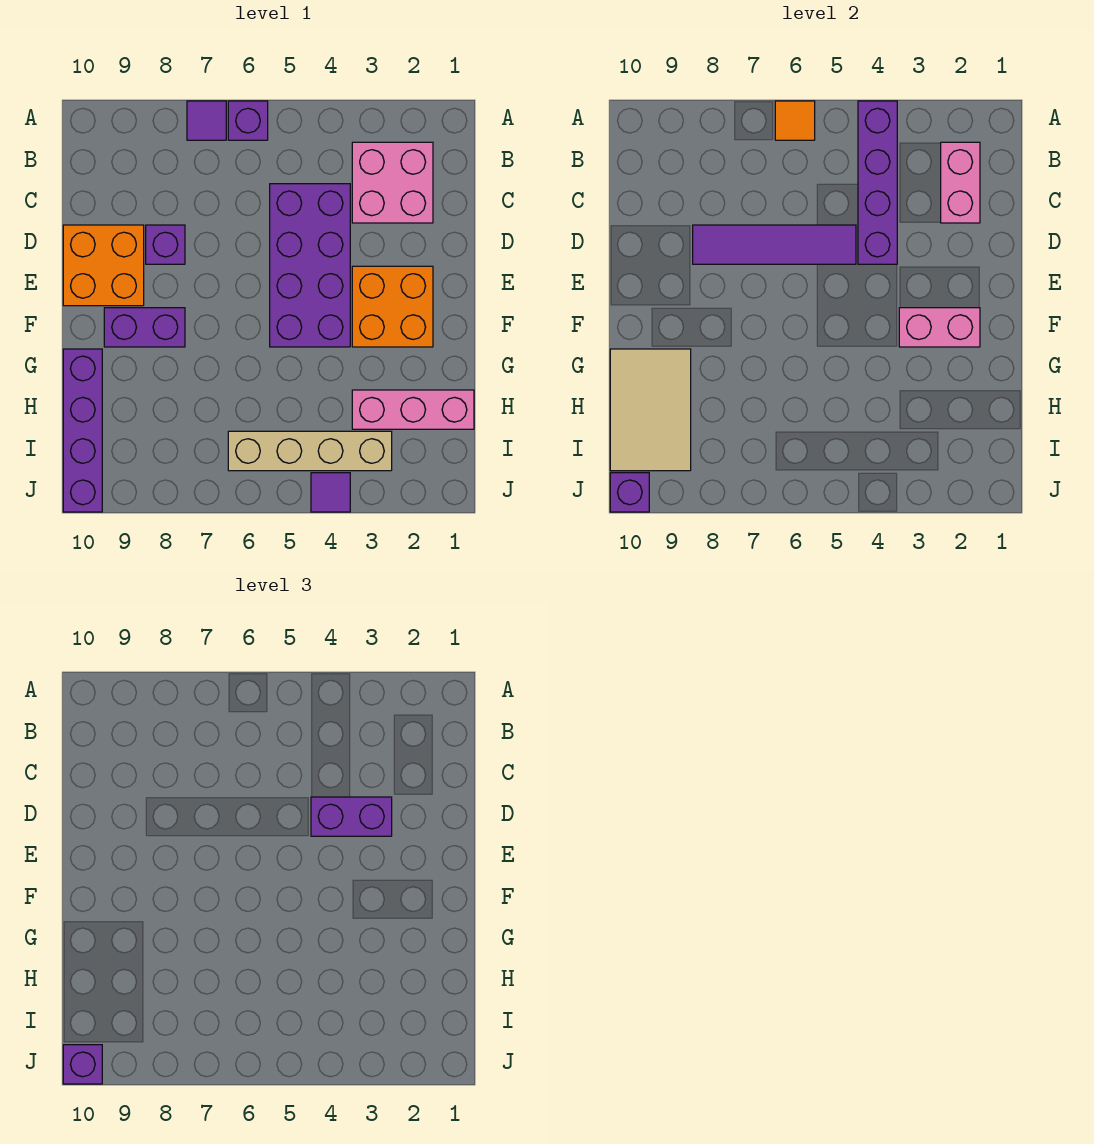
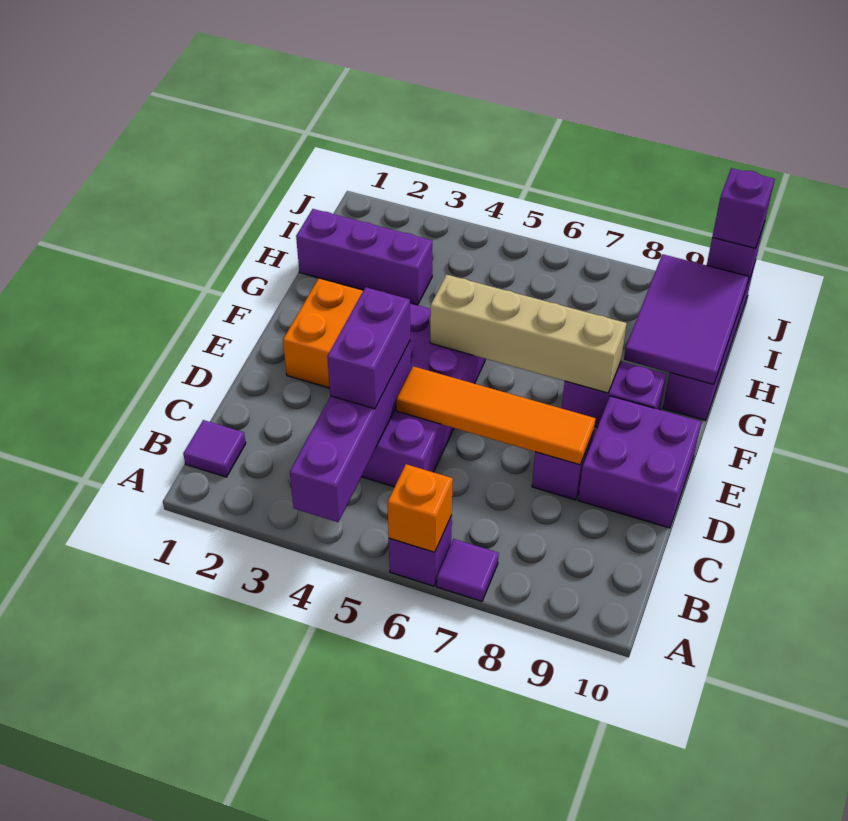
orange tile A6 level 2 -> orange brick A6 level 2
pink brick B2:C3 level 1 -> none
pink brick B2:C2 level 2 -> none
purple brick D3:D4 level 3 -> purple brick C4:D4 level 3
purple tile D5:D8 level 2 -> orange tile D5:D8 level 2
orange brick D9:E10 level 1 -> purple brick D9:E10 level 1
pink brick F2:F3 level 2 -> none
tan tile G9:I10 level 2 -> purple tile G9:I10 level 2
pink brick H1:H3 level 1 -> purple brick H1:H3 level 1
tan brick I3:I6 level 1 -> tan brick F5:F8 level 2
purple tile J4 level 1 -> purple tile B1 level 1

